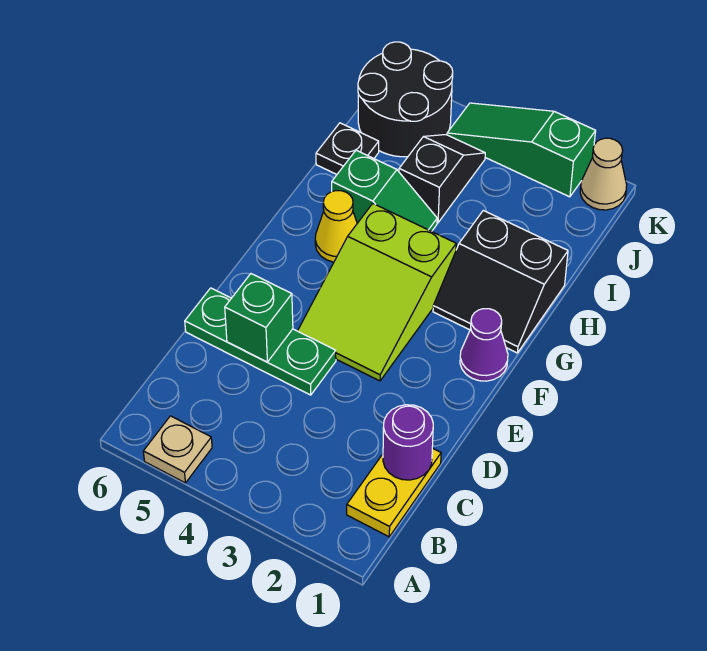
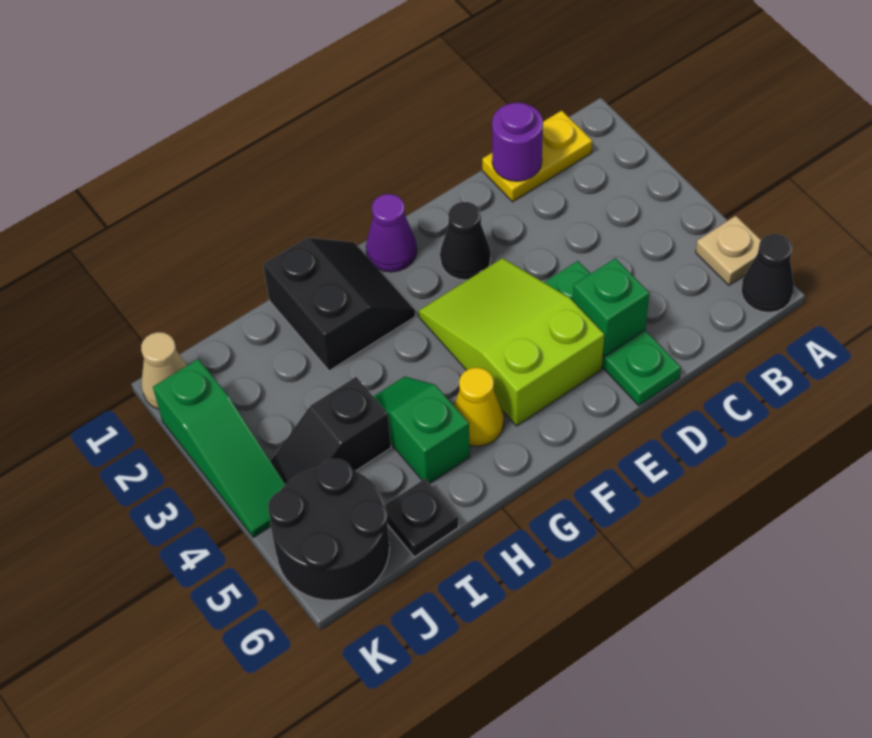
none -> black cone A6 level 1
none -> black cone E2 level 1
lime slope E3:G4 level 1 top G -> lime slope E3:F5 level 1 top 5

